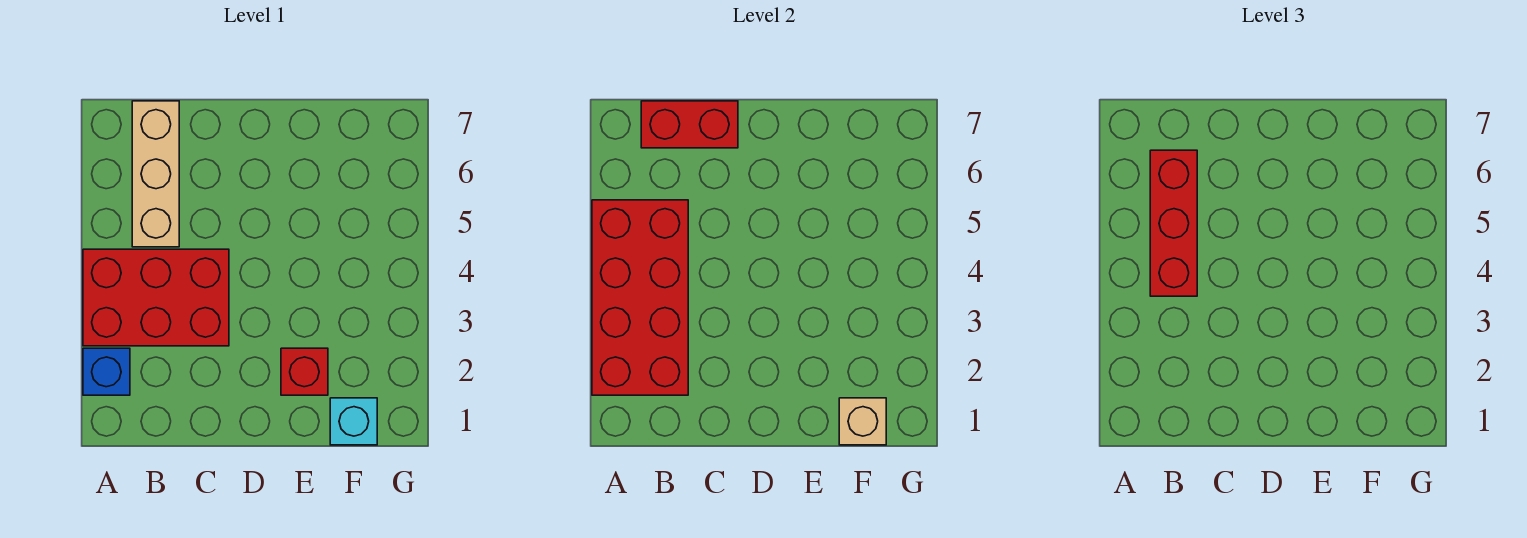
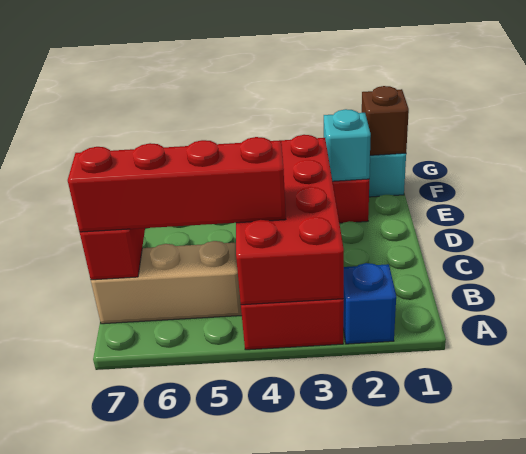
red brick A2:B5 level 2 -> red brick A3:D4 level 2
red brick B4:B6 level 3 -> red brick B4:B7 level 3
none -> cyan brick E2 level 2
tan brick F1 level 2 -> brown brick F1 level 2

